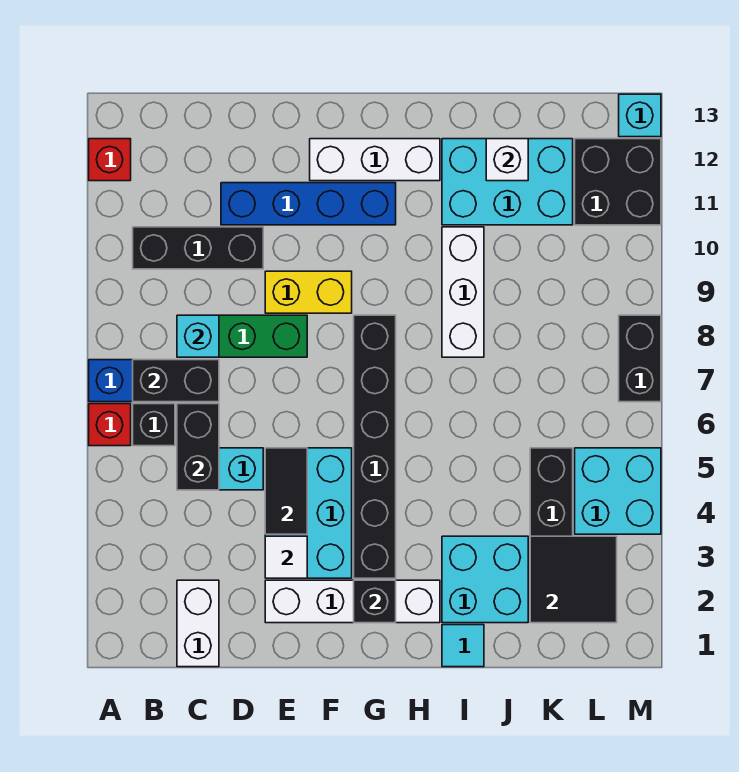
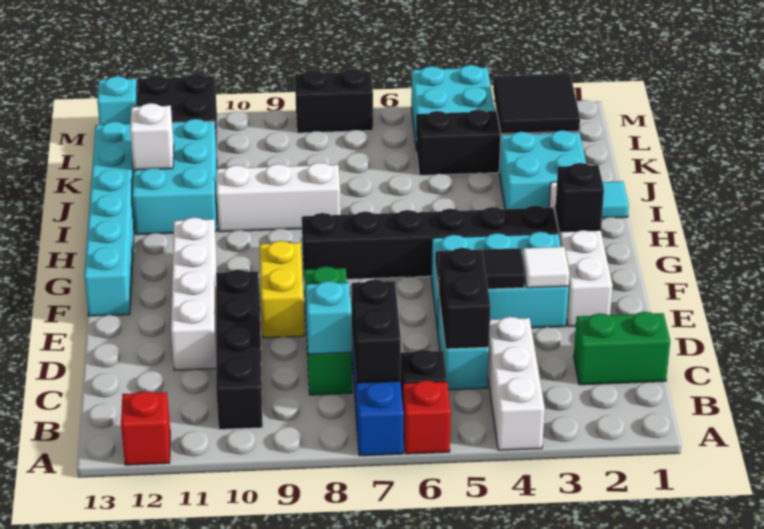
black brick B10:D10 level 1 -> black brick B10:E10 level 1
white brick C1:C2 level 1 -> green brick C1:C2 level 1
black brick C5:C6 level 2 -> black brick C5:D5 level 2
blue brick D11:G11 level 1 -> white brick D11:G11 level 1
white brick F12:H12 level 1 -> white brick A4:C4 level 1
none -> cyan brick F13:K13 level 1

